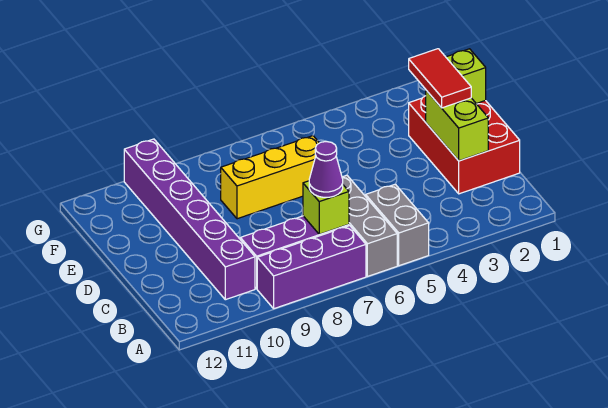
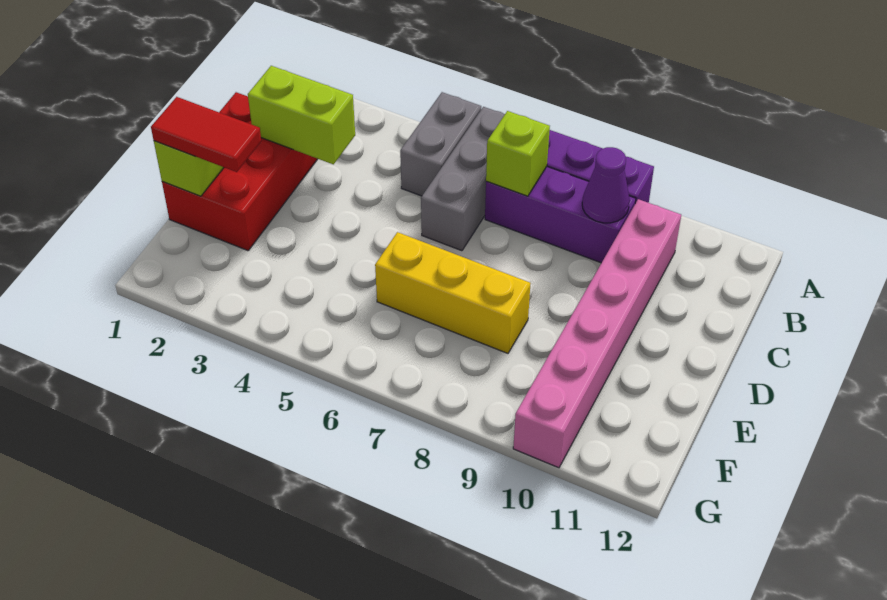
purple cone B7 level 3 -> purple cone B9 level 2
purple brick B10:G10 level 1 -> pink brick B10:G10 level 1
lime brick C2:D2 level 2 -> lime brick C2:C3 level 2
red tile D2:E2 level 3 -> red tile E1:E2 level 3

